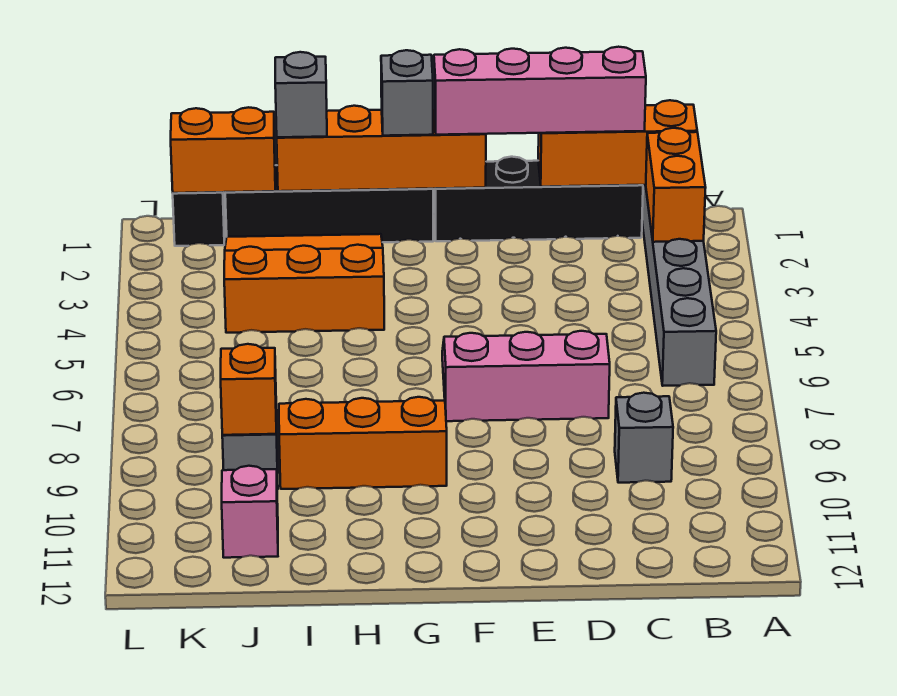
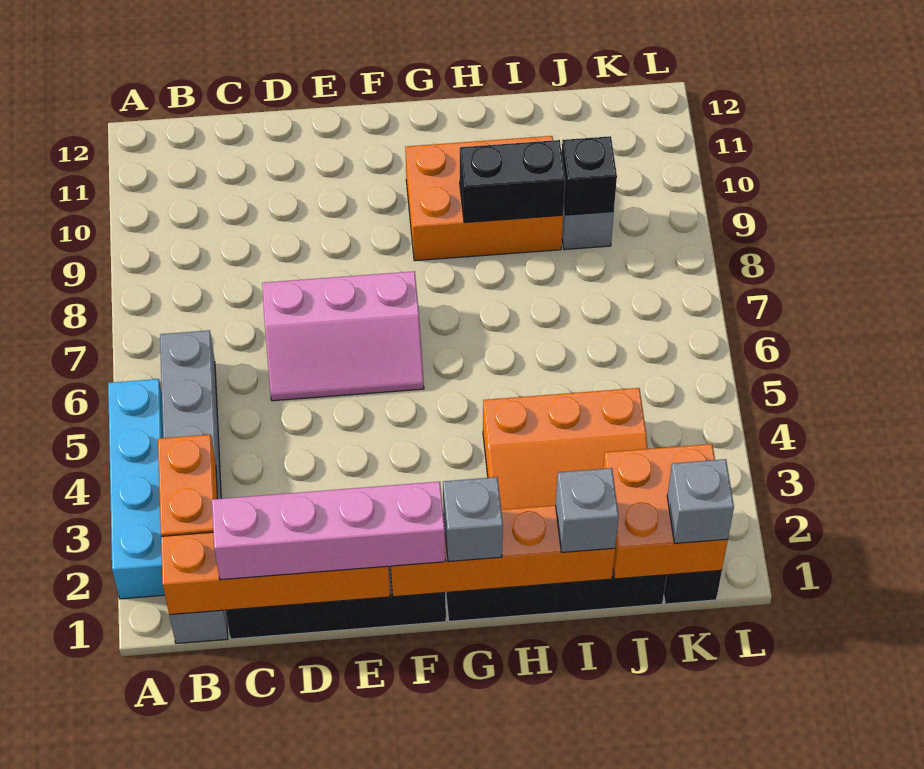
none -> cyan brick A2:A5 level 1
orange brick B1:D1 level 2 -> orange brick B1:E1 level 2
grey brick C9 level 1 -> grey brick K1 level 3
orange brick G9:I9 level 1 -> orange brick G9:I10 level 1
none -> black brick H9:I9 level 2
orange brick J1:K1 level 2 -> orange brick J1:K2 level 2
orange brick J9 level 2 -> black brick J9 level 2
pink brick J11 level 1 -> none

